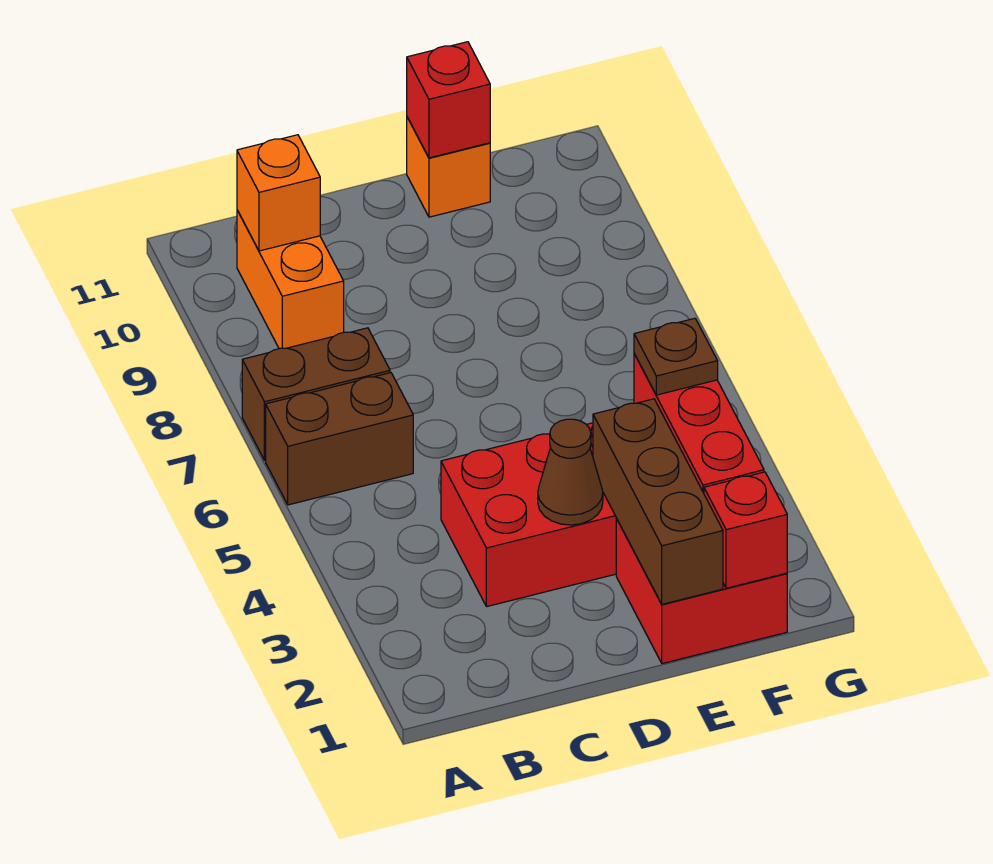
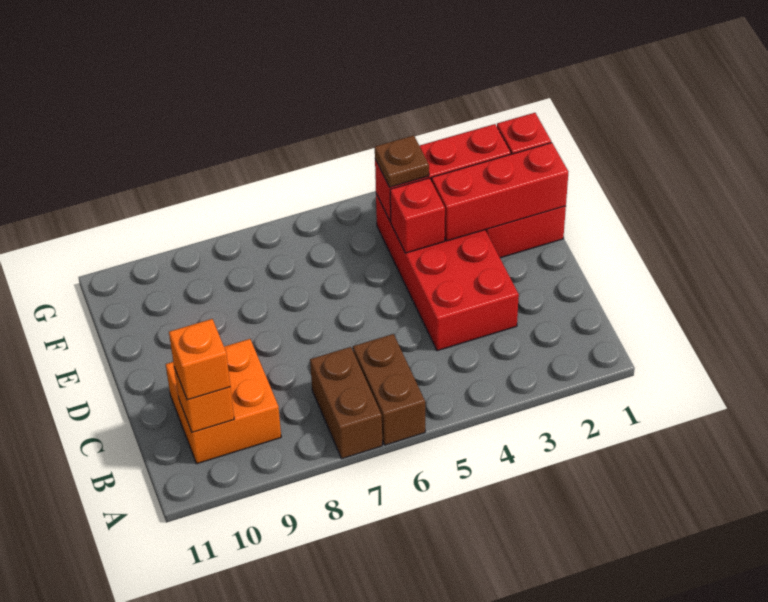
orange brick B9:B10 level 1 -> orange brick B9:C10 level 1
brown cone D3 level 2 -> none
brown brick E1:E3 level 2 -> red brick E1:E3 level 2
orange brick E11 level 1 -> orange brick B10 level 3
red brick E11 level 2 -> red brick E4 level 2

